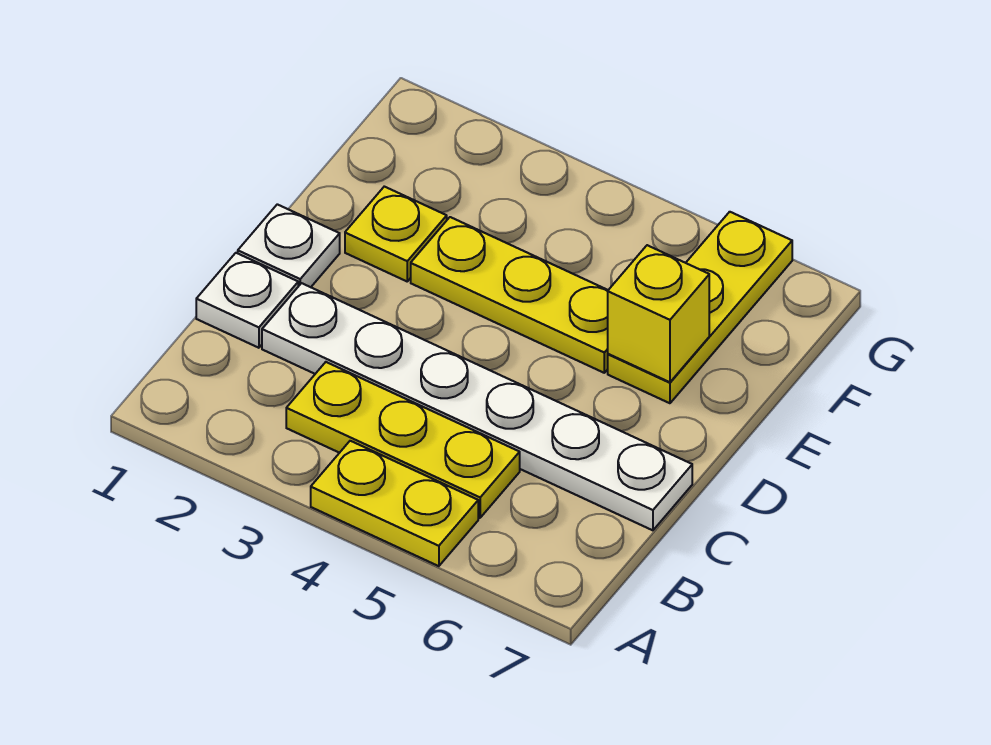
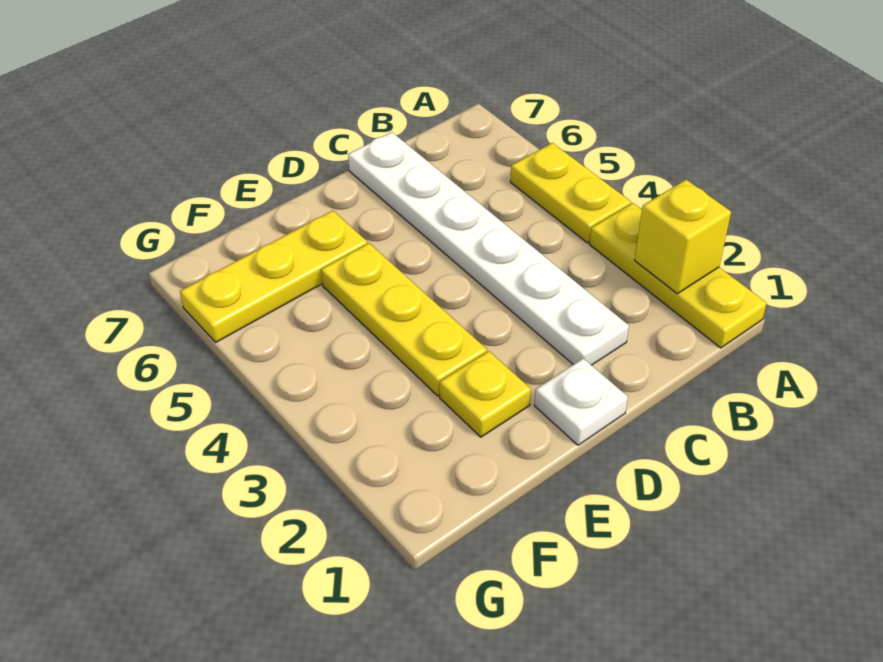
yellow plate B3:B5 level 1 -> yellow plate A1:A3 level 1
white plate C1 level 1 -> none
yellow brick E6 level 2 -> yellow brick A2 level 2

